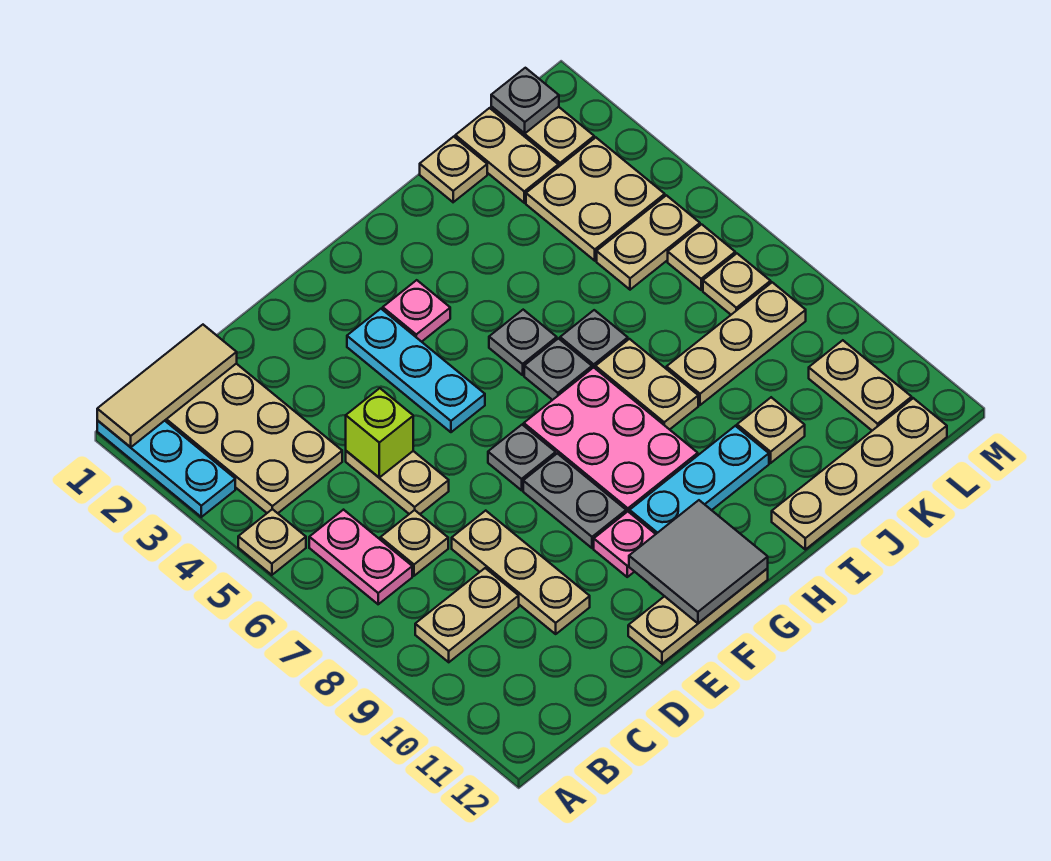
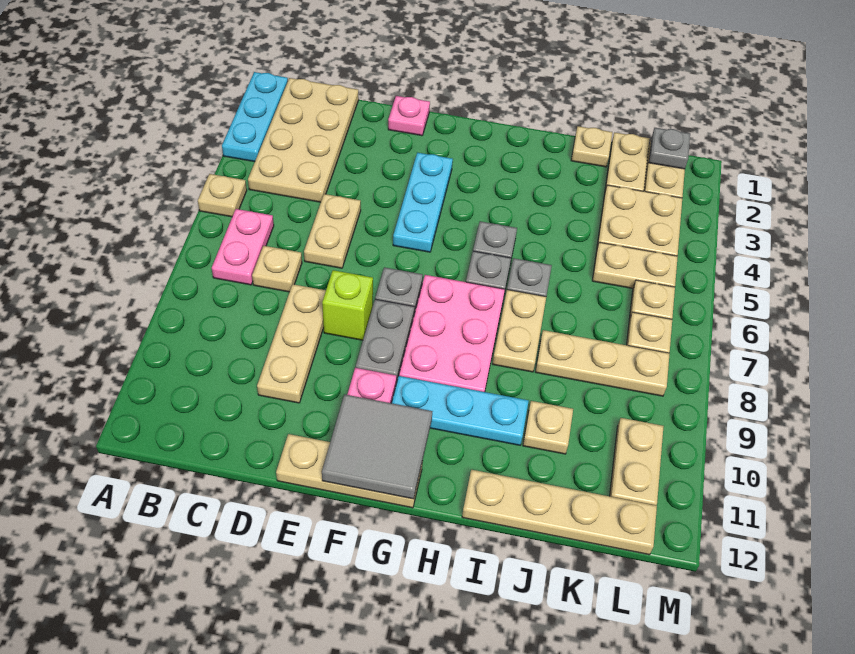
tan tile A1:C1 level 2 -> none
tan plate B9:C9 level 1 -> none
lime brick D5 level 2 -> lime brick E8 level 1
pink plate G3 level 1 -> pink plate E1 level 1

